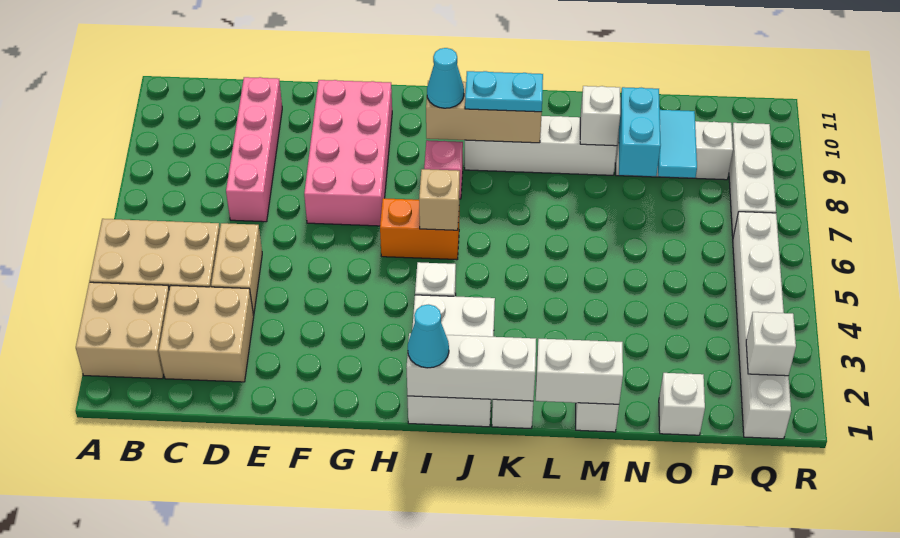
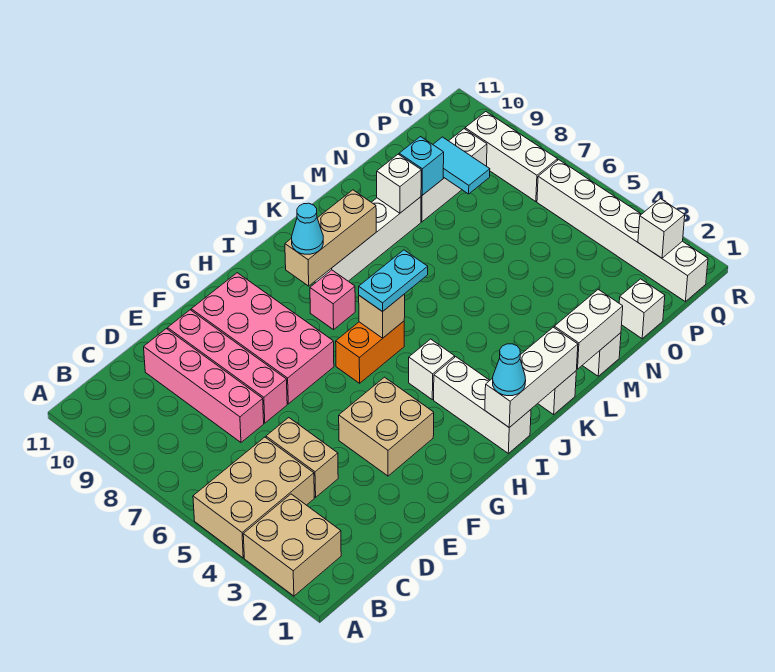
tan brick C2:D3 level 1 -> tan brick F3:G4 level 1
none -> pink brick E7:E10 level 1
white brick I1:J3 level 1 -> white brick I1:I3 level 1
cyan plate J9:K9 level 3 -> cyan plate I6:J6 level 3
cyan brick N8:N9 level 2 -> cyan brick N9 level 2

